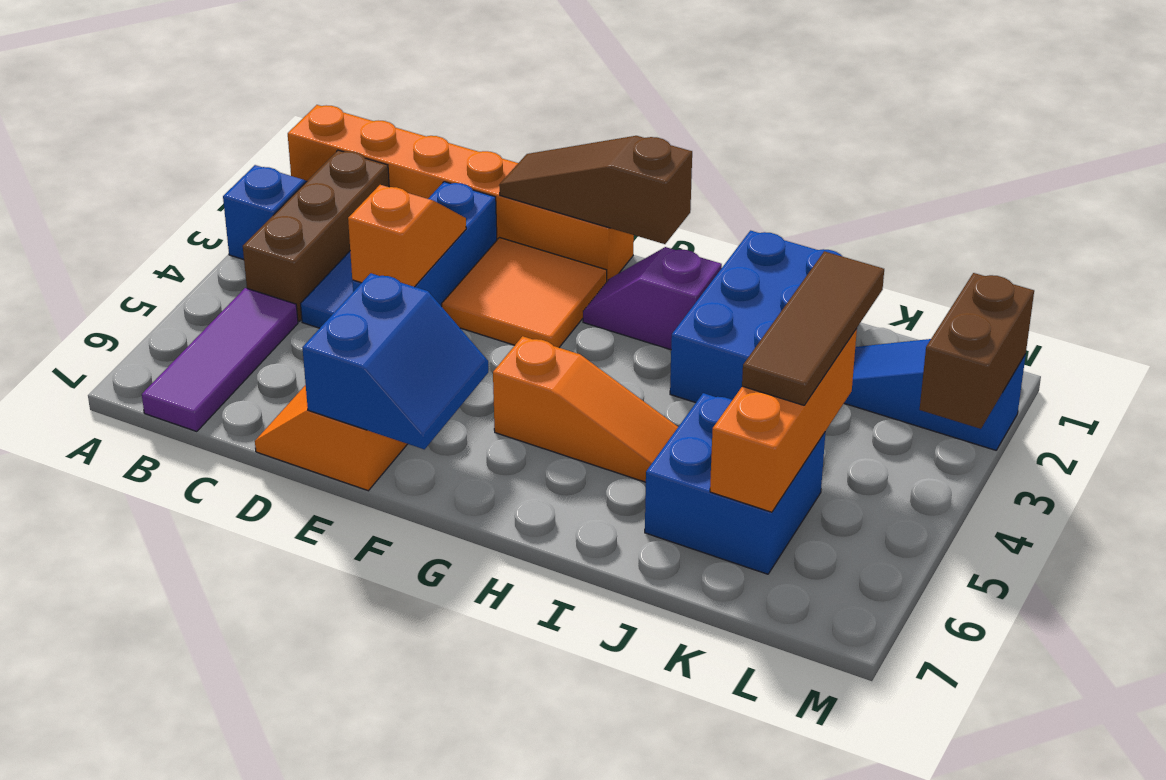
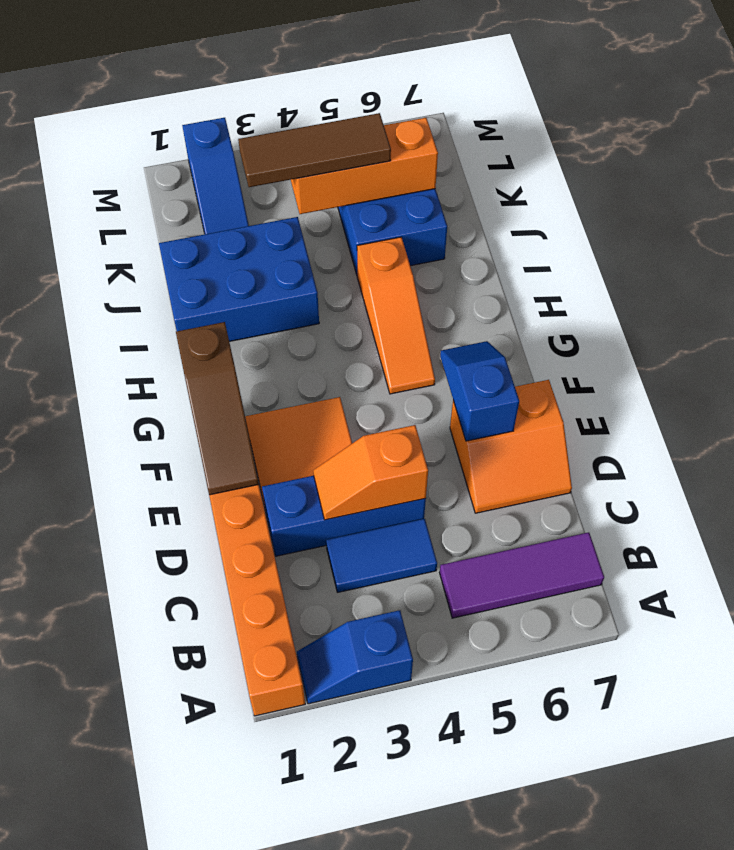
brown brick B2:B4 level 1 -> none
blue slope E6:F7 level 2 top E -> blue slope E6:F6 level 2 top E
purple slope G2:H2 level 1 top H -> none
orange slope G5:I5 level 1 top G -> orange slope G5:I5 level 1 top I
brown brick M2:M3 level 2 -> none

